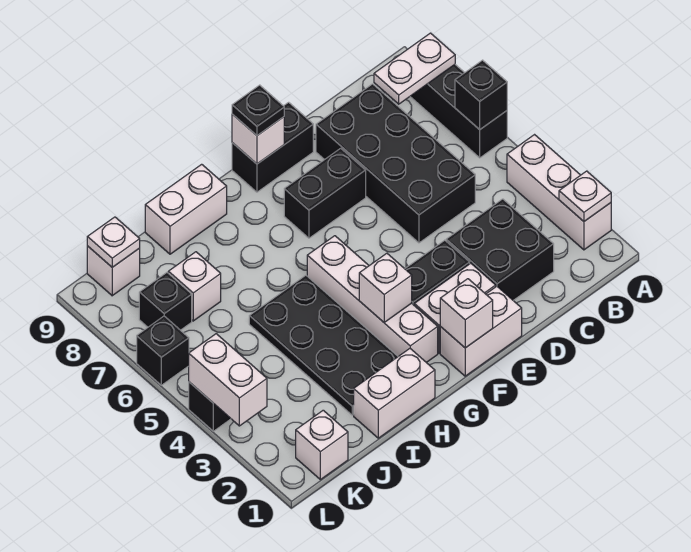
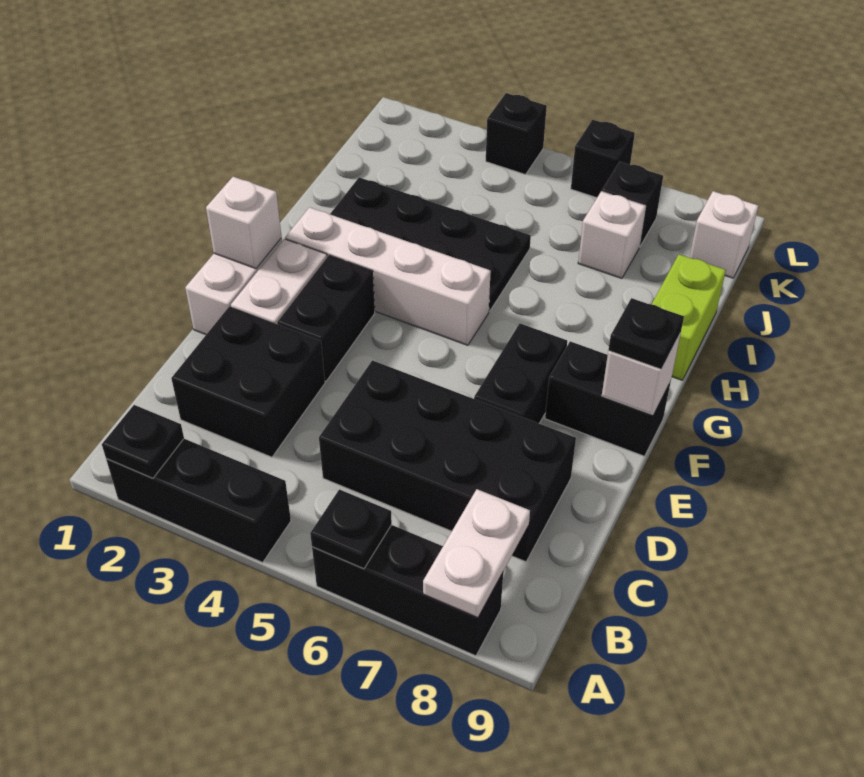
white brick A2:A4 level 1 -> black brick A2:A4 level 1
white plate A2 level 2 -> black plate A2 level 2
black brick A6 level 2 -> black plate A6 level 2
black brick E9:F9 level 1 -> black brick F8:F9 level 1
white brick G3 level 2 -> none
white brick H1:I1 level 1 -> none
white brick H9:I9 level 1 -> lime brick H9:I9 level 1
white brick K1 level 1 -> none
white plate K9 level 2 -> none
white brick L3:L4 level 2 -> none

